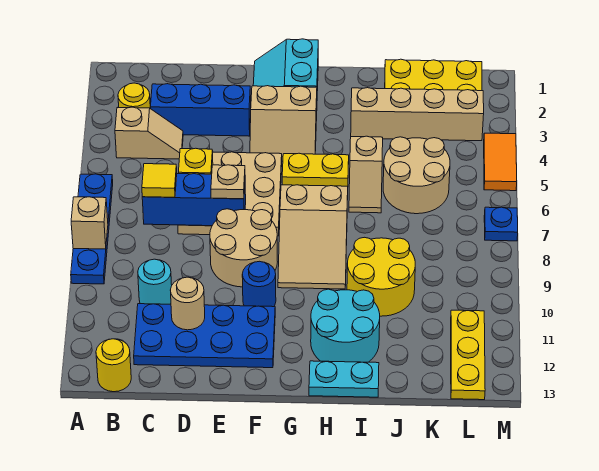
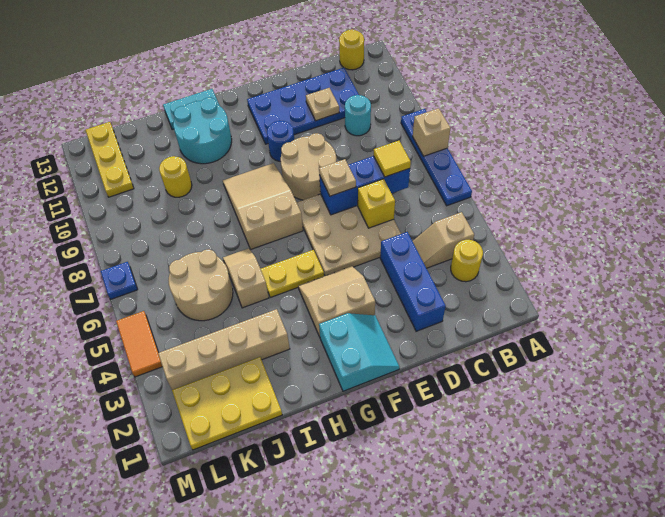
blue brick C3:E3 level 1 -> blue brick D2:D4 level 1
tan round brick D11 level 2 -> tan plate D11 level 2
yellow round brick I9:J10 level 1 -> yellow round brick J10 level 1

